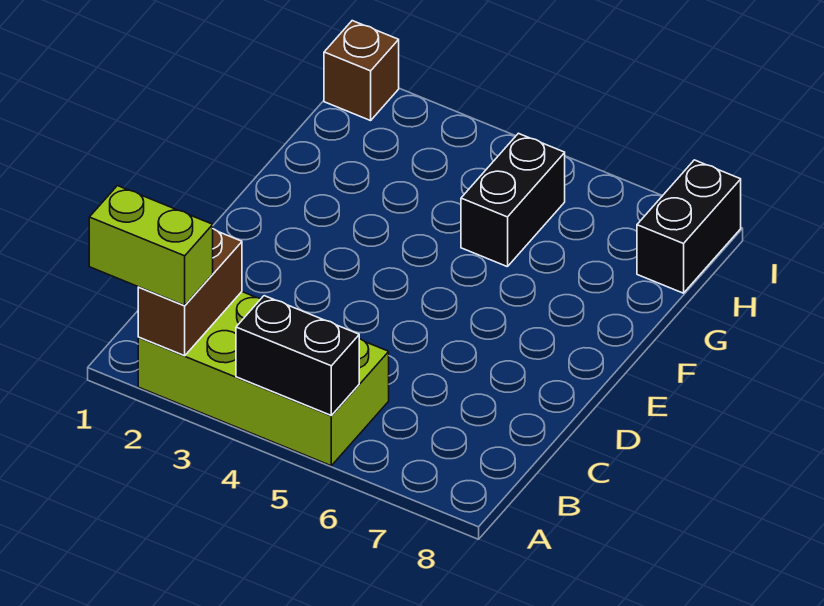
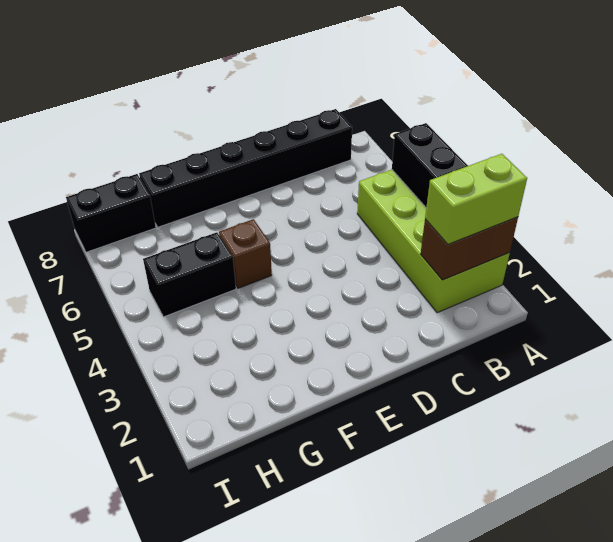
lime brick A1:A2 level 3 -> lime brick A2:B2 level 3
none -> black brick B8:G8 level 1
brown brick I1 level 1 -> brown brick F5 level 1

